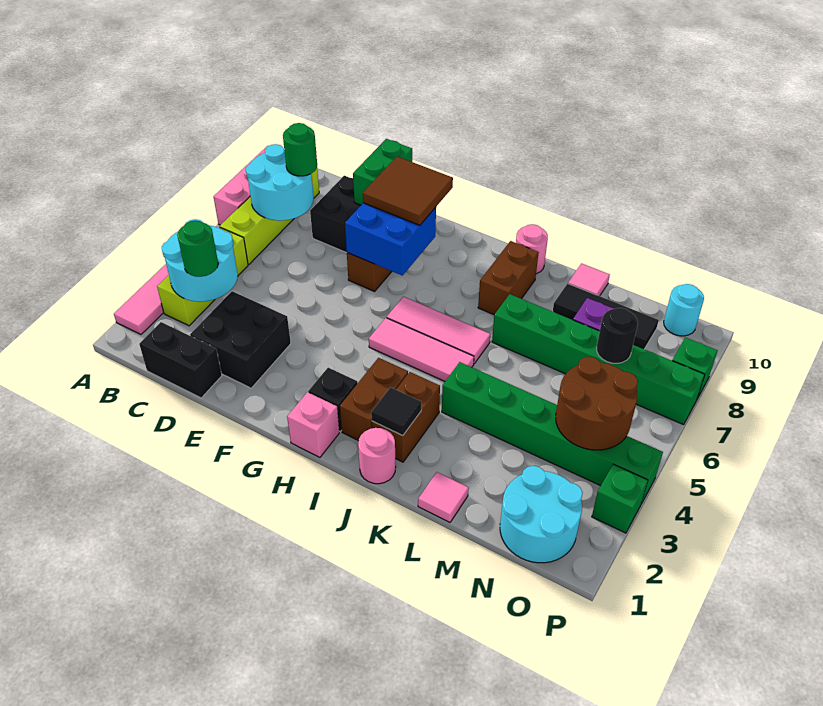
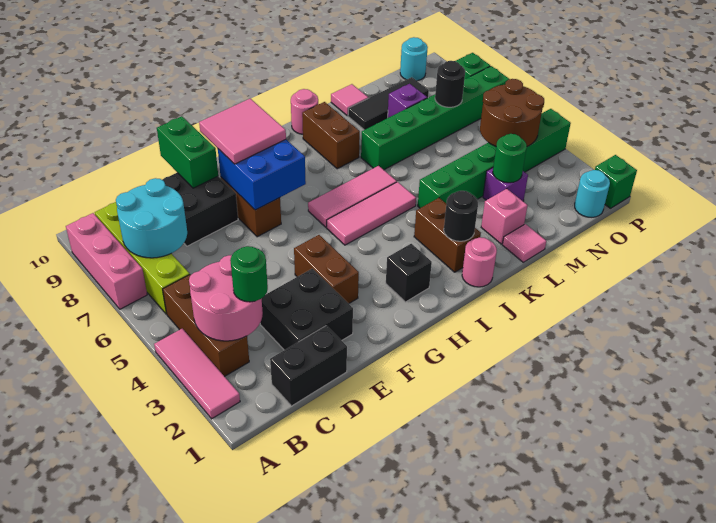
lime brick B3:B5 level 1 -> brown brick B3:B5 level 1
cyan round brick B3:C4 level 2 -> pink round brick B3:C4 level 2
green round brick C8 level 3 -> green round brick M3 level 2
brown tile F8:G9 level 3 -> pink tile F8:G9 level 3
pink brick H1 level 1 -> pink brick L2 level 1
brown brick I2:I3 level 1 -> brown brick F3:F4 level 1
black tile J2 level 2 -> black round brick J2 level 2
none -> purple brick M3 level 1
cyan round brick N1:O2 level 1 -> cyan round brick O1 level 1
green brick P3 level 1 -> green brick P1 level 1

